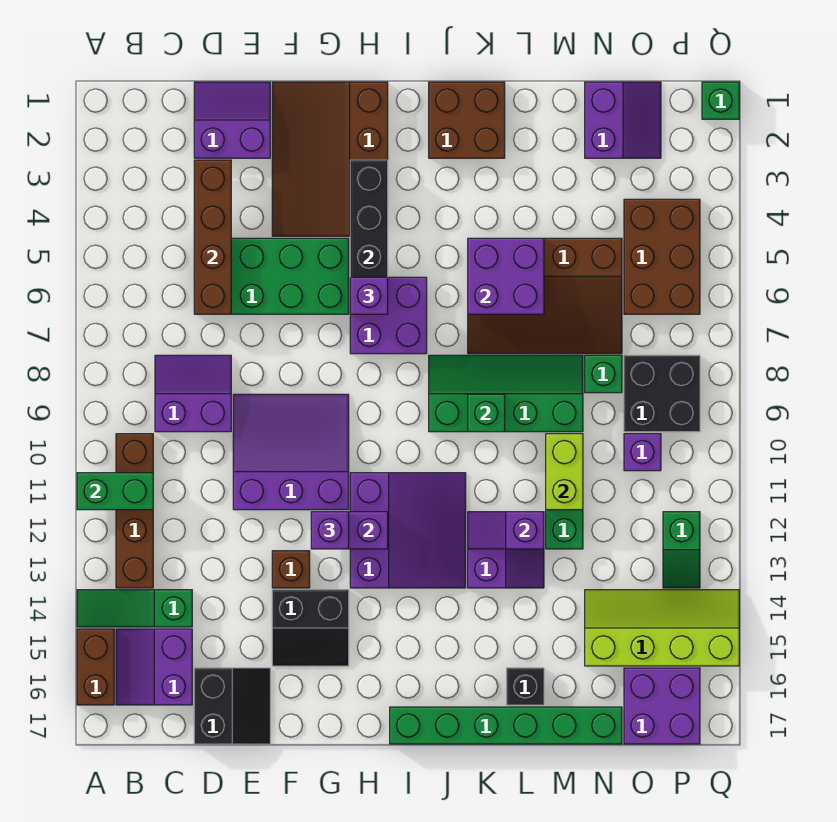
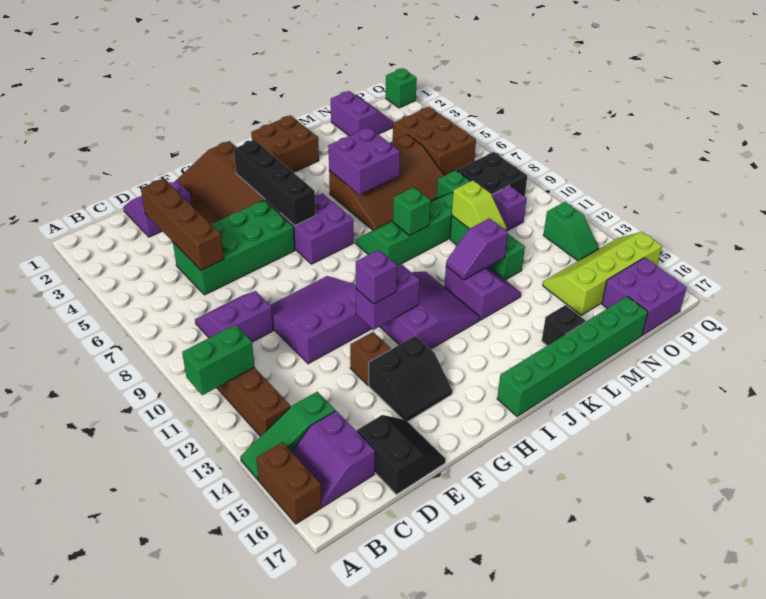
purple brick H6 level 3 -> none
lime brick M10:M11 level 2 -> lime slope M10:M11 level 2 top 10

